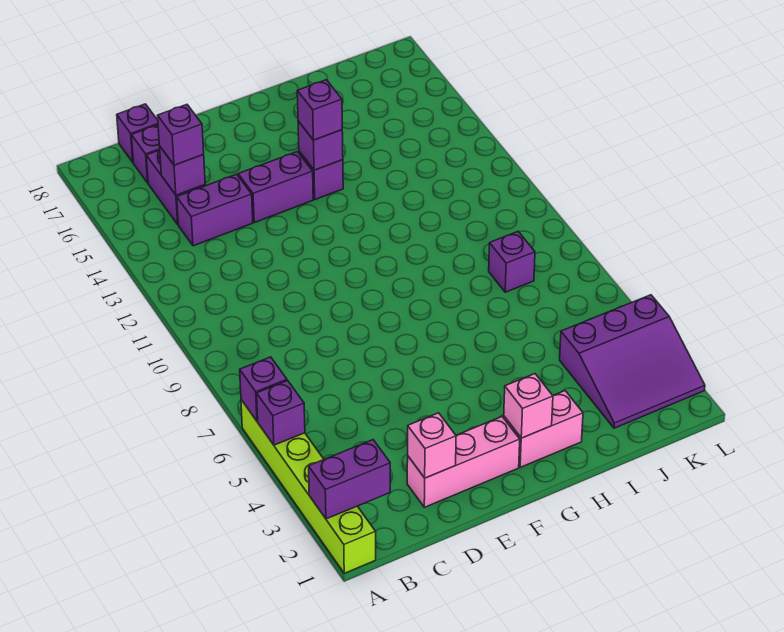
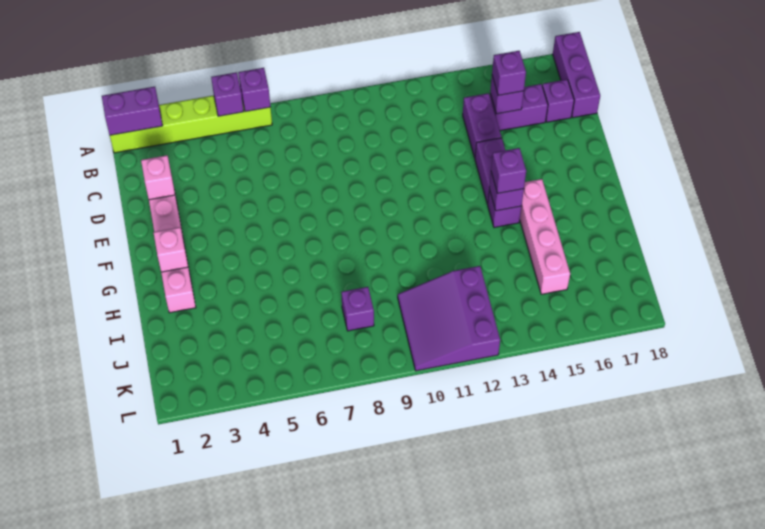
purple brick A2:B2 level 2 -> purple brick A1:A2 level 2
purple brick C18 level 1 -> purple brick A18:C18 level 1
none -> pink brick G15:J15 level 1
purple slope J2:L4 level 1 top 4 -> purple slope J10:L12 level 1 top 12

